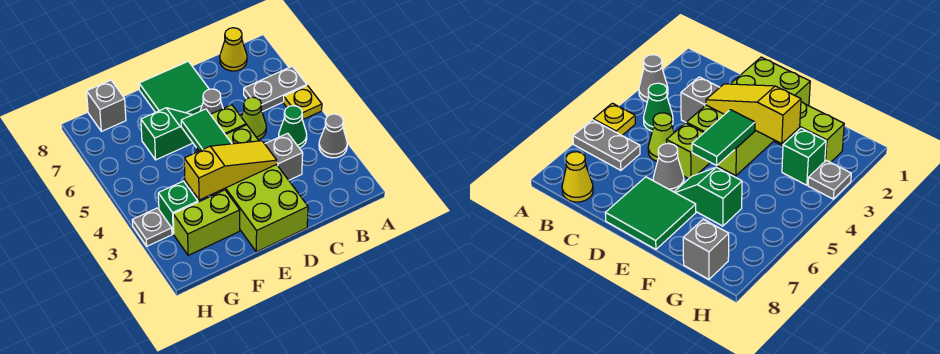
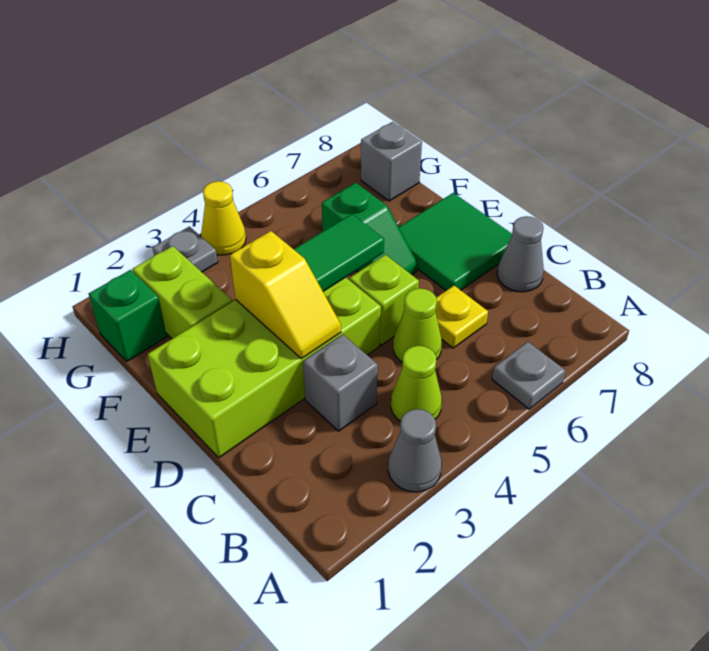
yellow plate A5 level 1 -> yellow plate C6 level 1
grey plate A6:B6 level 1 -> grey plate A6 level 1
green cone B4 level 1 -> lime cone B4 level 1
yellow cone B8 level 1 -> yellow cone H4 level 1
yellow slope D3:F3 level 2 top F -> yellow slope D3:E3 level 2 top E
grey cone D6 level 1 -> grey cone C8 level 1
green brick G3 level 1 -> green brick G1 level 1

